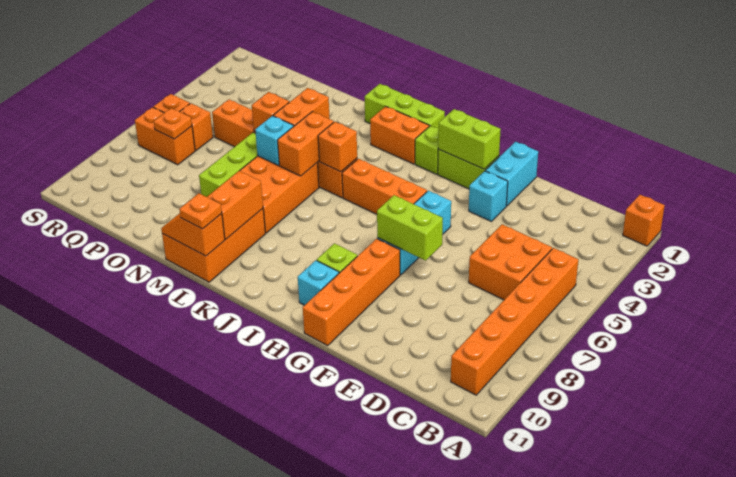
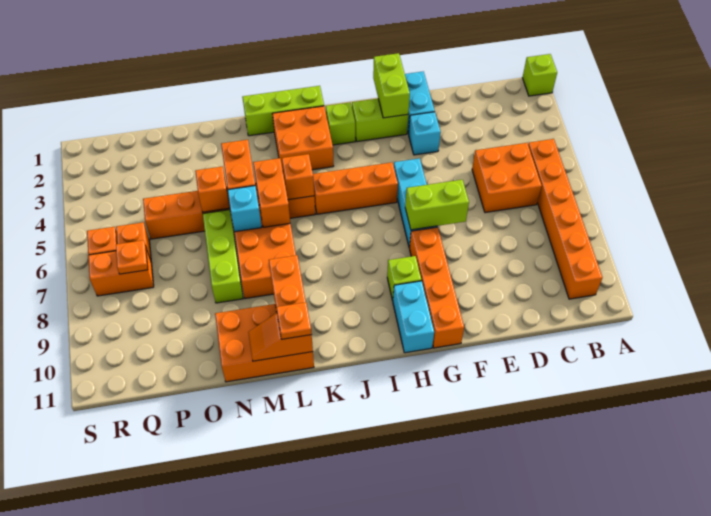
orange brick A1 level 1 -> lime brick A1 level 1
lime brick G2:H2 level 2 -> lime brick G1:G2 level 2
cyan brick H10 level 1 -> cyan brick H10:H11 level 1
orange brick J2:K2 level 1 -> orange brick J2:K3 level 1
orange brick L9:M11 level 1 -> orange brick L10:N11 level 1

